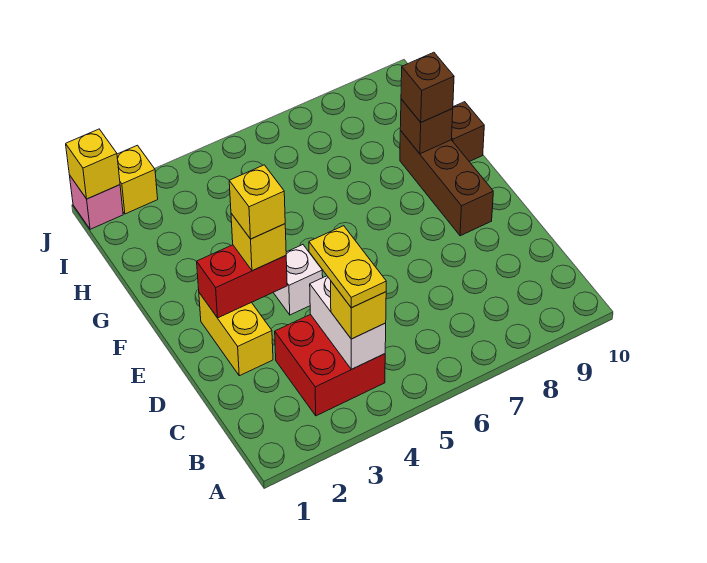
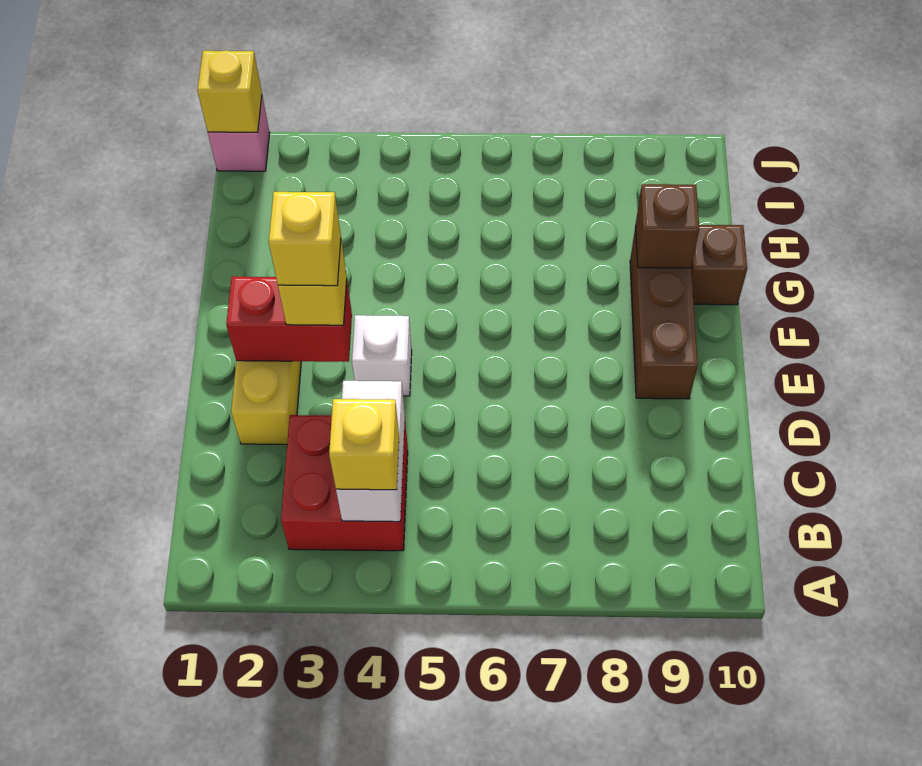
yellow plate B4:C4 level 4 -> none
brown brick G9 level 3 -> none
yellow brick J2 level 1 -> none

